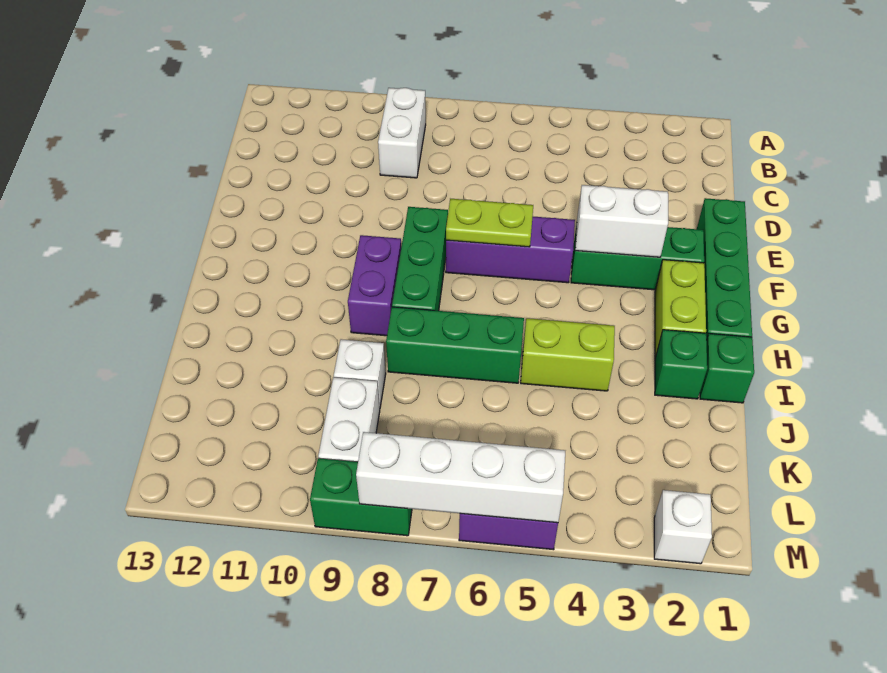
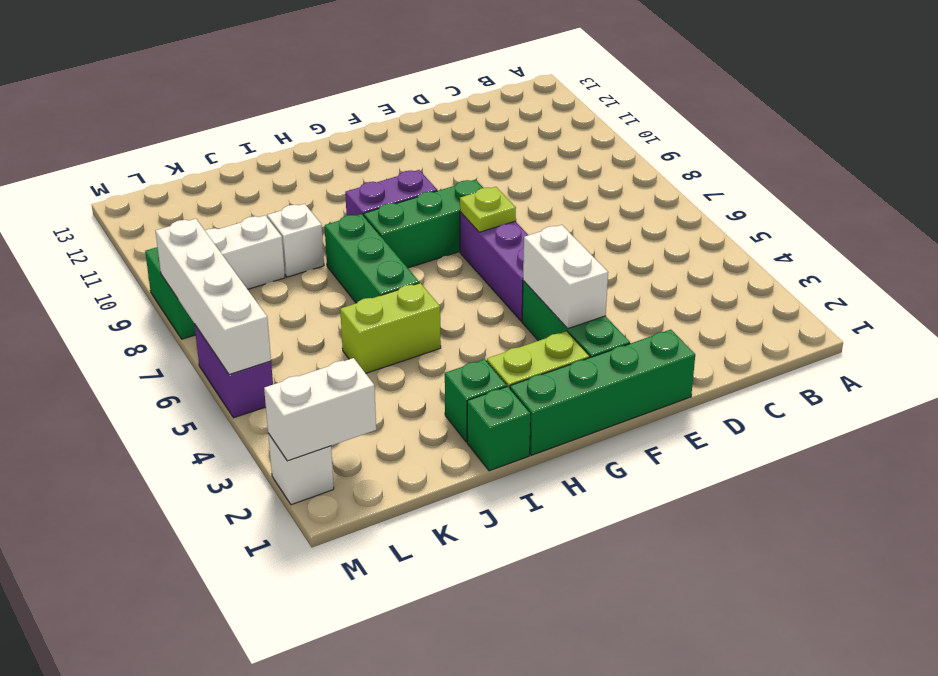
white brick B9:C9 level 1 -> white brick L2:M2 level 2
lime plate F6:F7 level 2 -> lime plate F7 level 2
lime brick I4:I5 level 1 -> lime brick I5:J5 level 1

